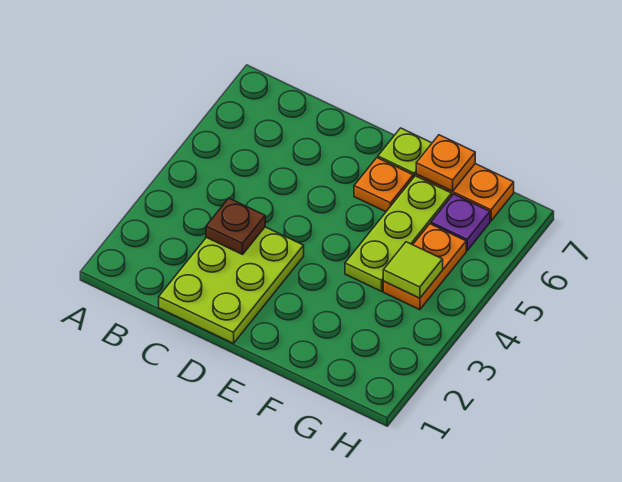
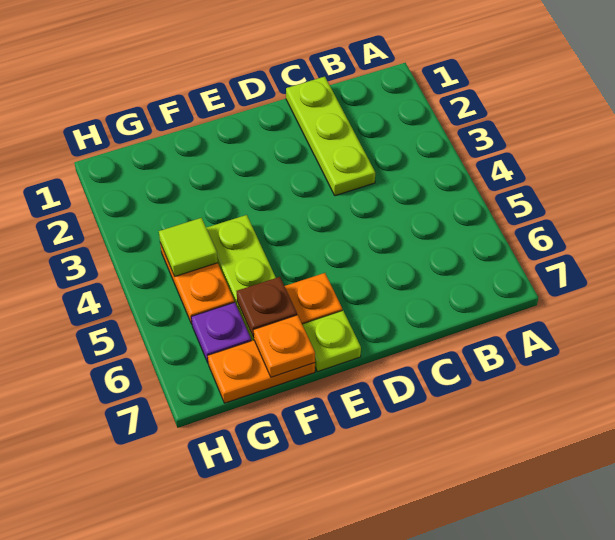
lime plate C1:D3 level 1 -> lime plate C1:C3 level 1
brown plate C3 level 2 -> brown plate F6 level 2

